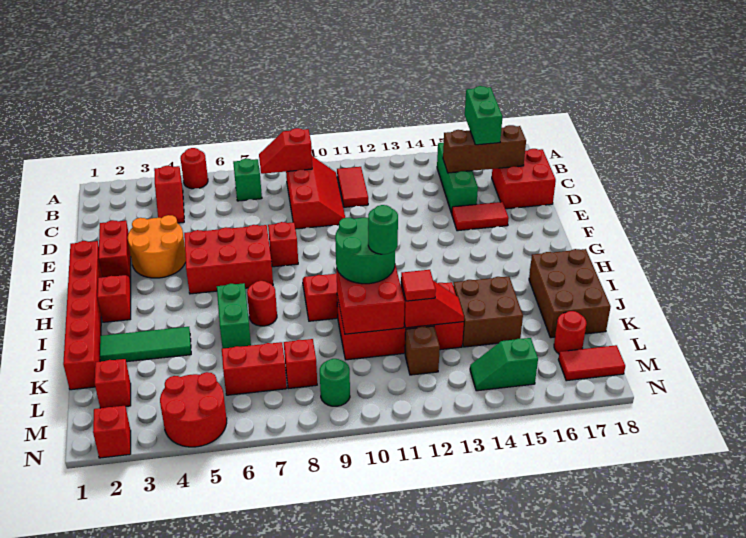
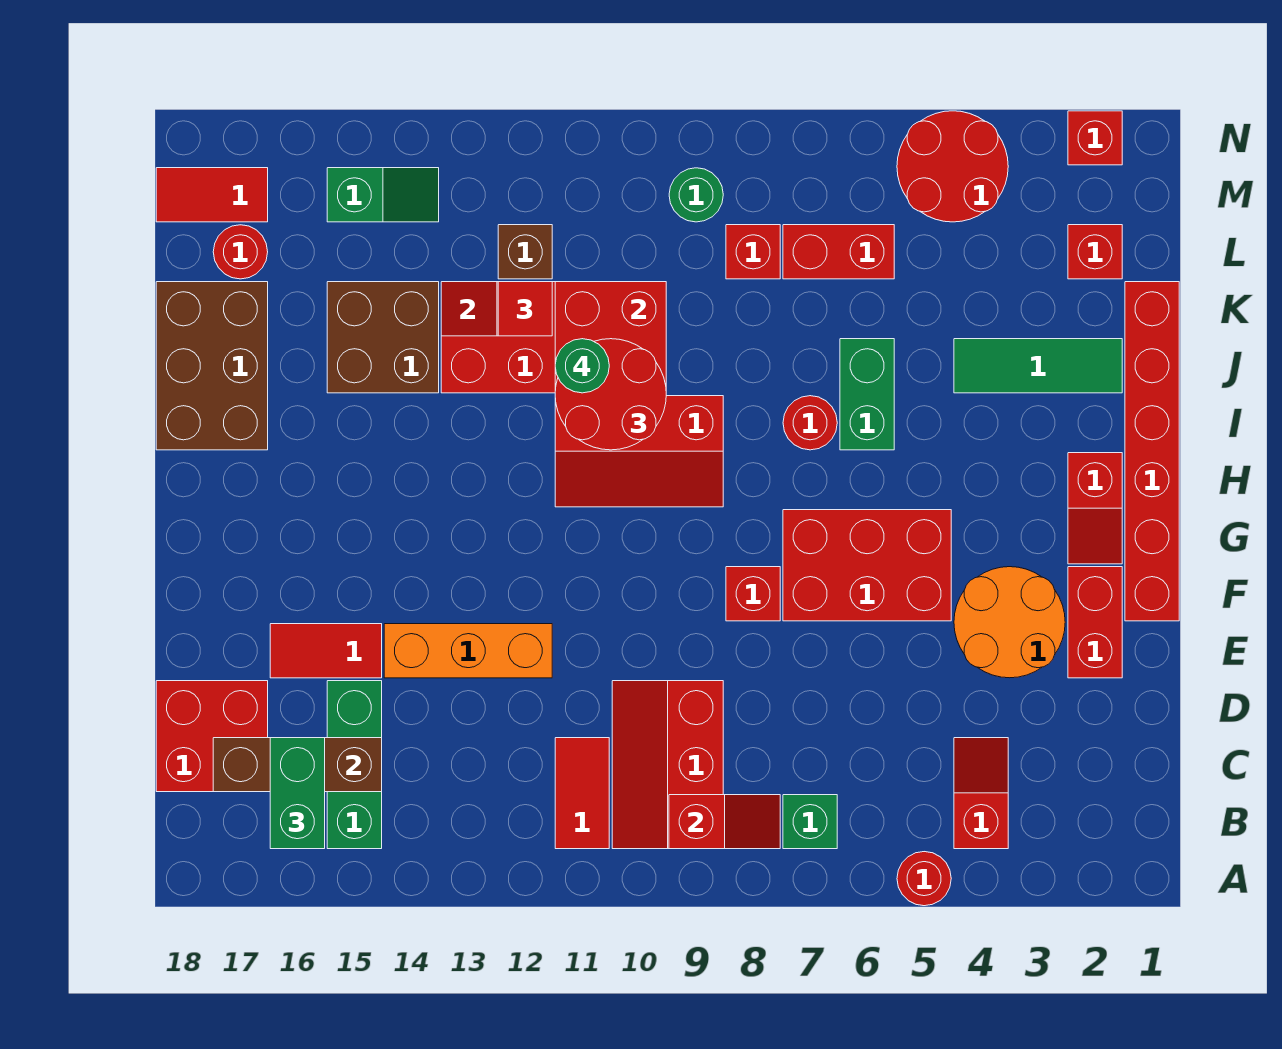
none -> orange brick E12:E14 level 1
green round brick I10:J11 level 3 -> red round brick I10:J11 level 3

